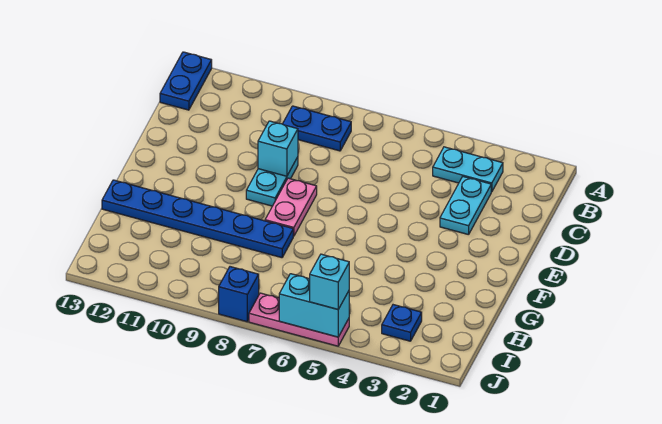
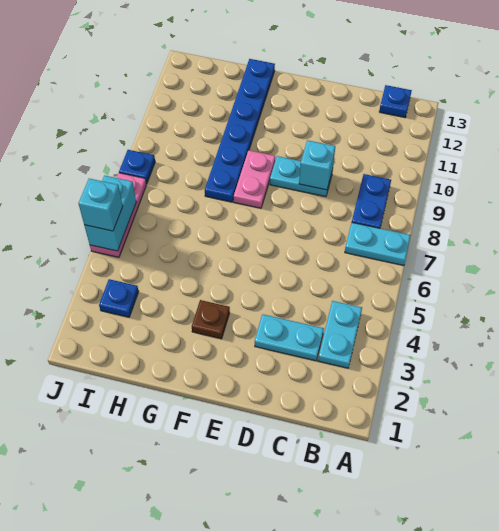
none -> cyan plate A7:B7 level 1
blue plate A13:B13 level 1 -> blue plate B13 level 1
pink plate E8:F8 level 1 -> pink plate F8:F9 level 1
none -> brown plate F3 level 1
blue brick J8 level 1 -> blue plate J8 level 1

